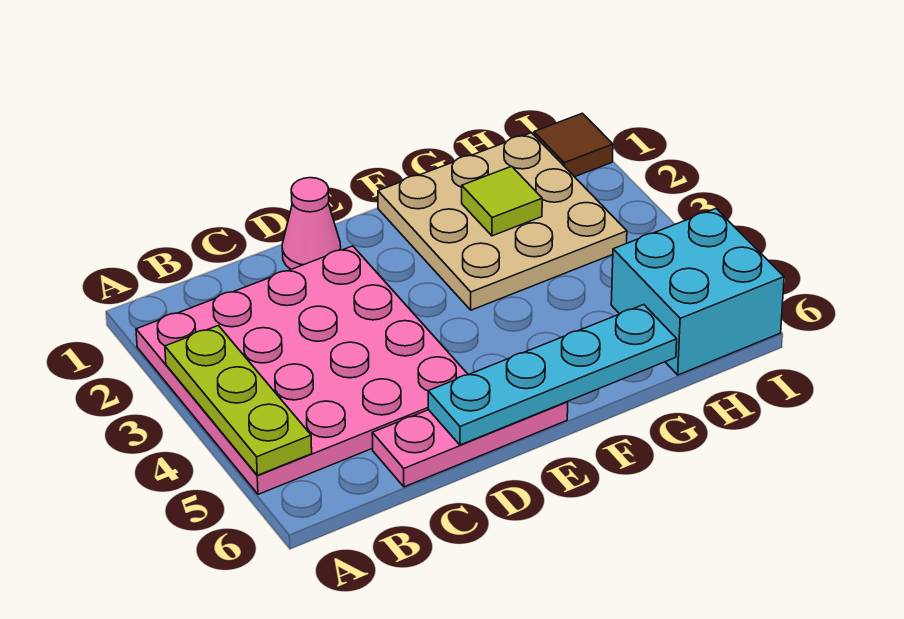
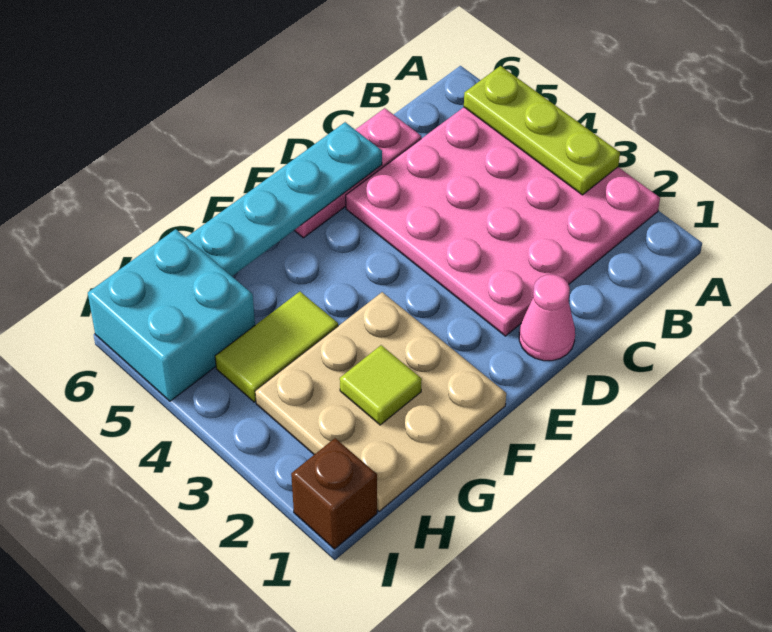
none -> lime tile G4:H4 level 1
brown tile I1 level 1 -> brown brick I1 level 1

